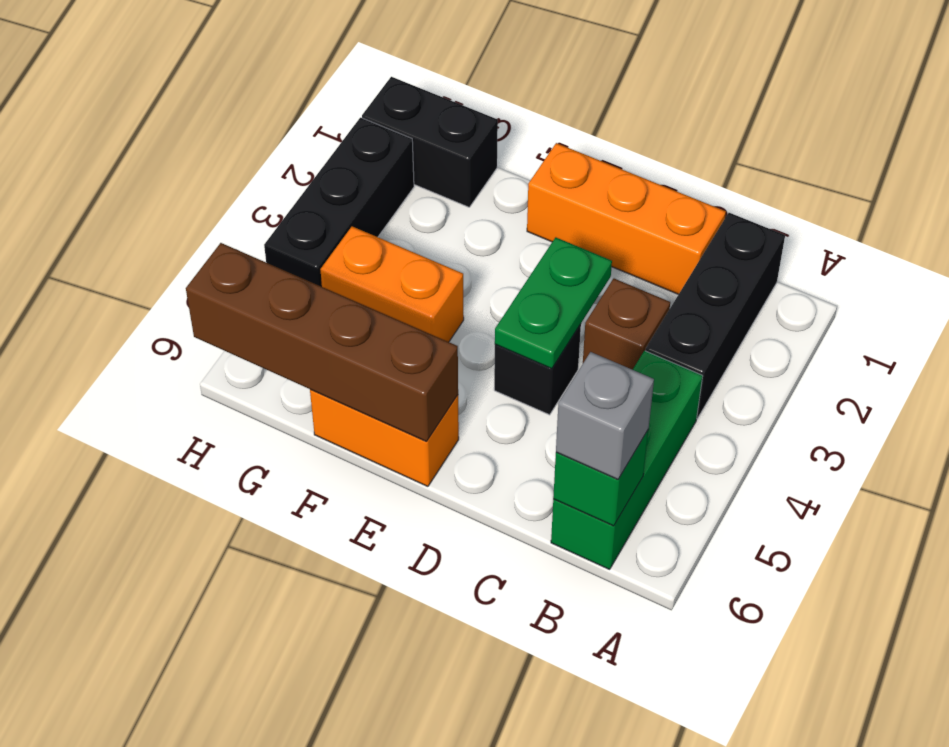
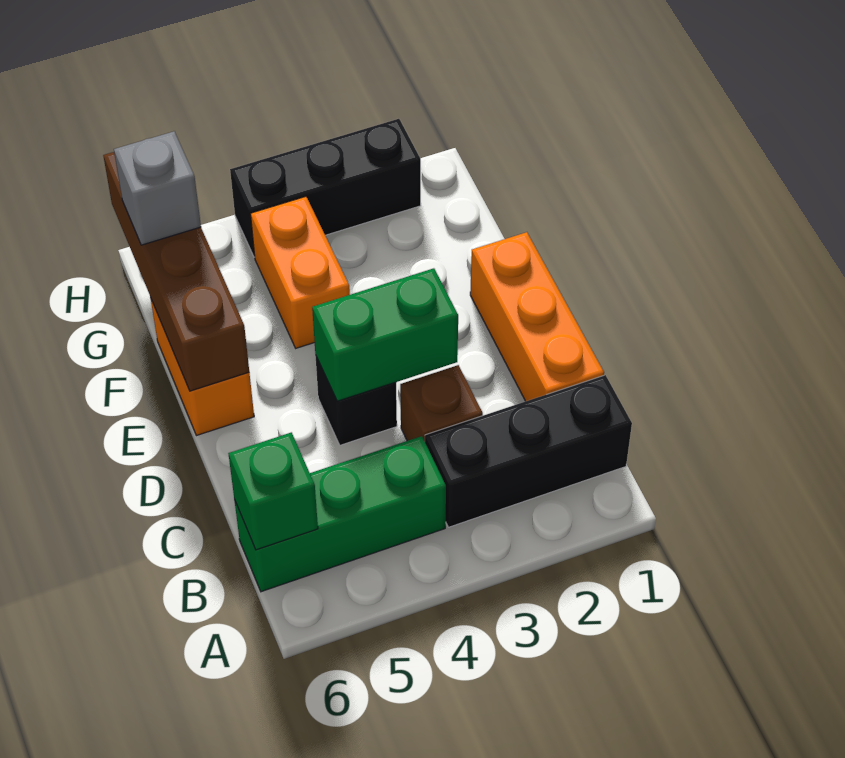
grey brick B6 level 3 -> grey brick G6 level 3
green plate D3:D4 level 2 -> green brick D3:D4 level 2
black brick G1:H1 level 1 -> none

